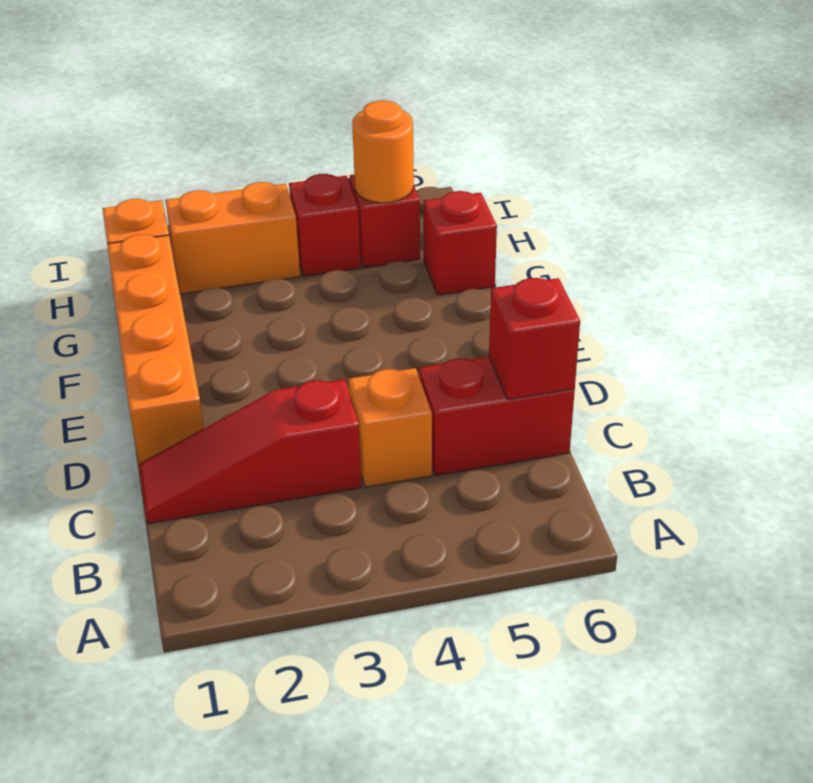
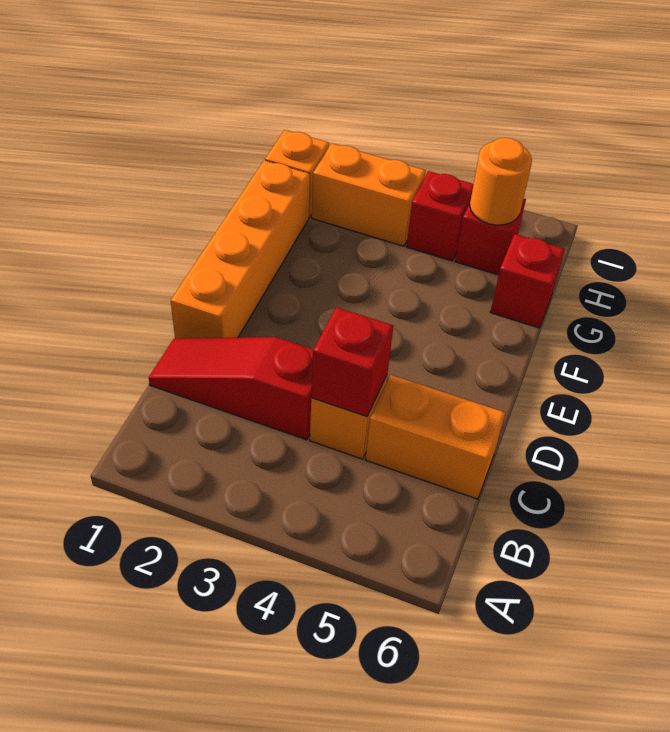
red brick C5:C6 level 1 -> orange brick C5:C6 level 1
red brick C6 level 2 -> red brick C4 level 2

